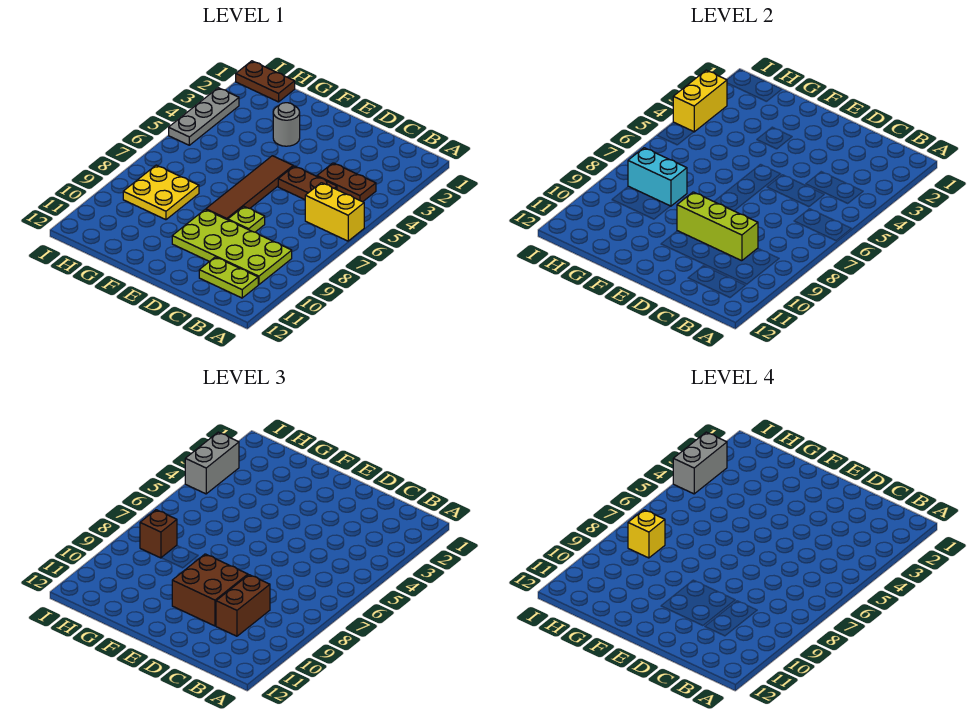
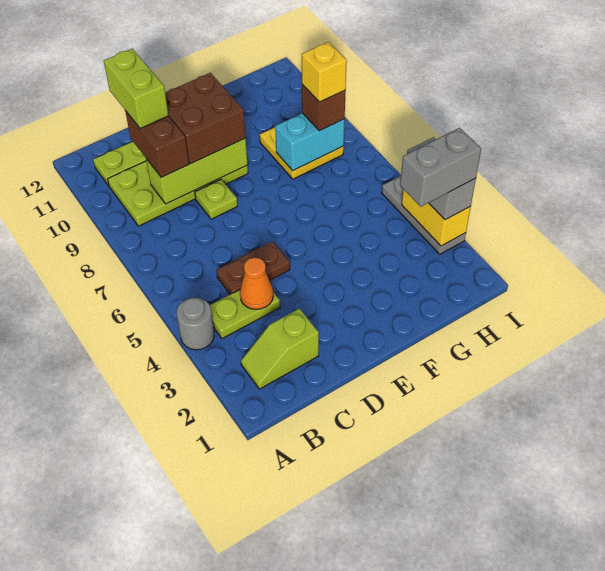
yellow brick A6:B6 level 1 -> none
none -> lime slope B2:C2 level 1 top C
brown plate B4:C4 level 1 -> lime plate B4:C4 level 1
none -> orange cone C4 level 2
none -> lime brick C10:C11 level 4
brown tile E5:E8 level 1 -> none
grey round brick F3 level 1 -> grey round brick A4 level 1
brown plate H1:I1 level 1 -> none
grey brick I3:I4 level 4 -> grey brick H3:I3 level 4

